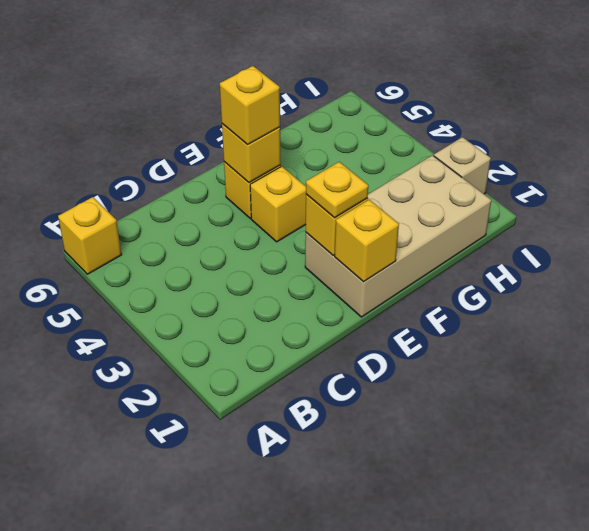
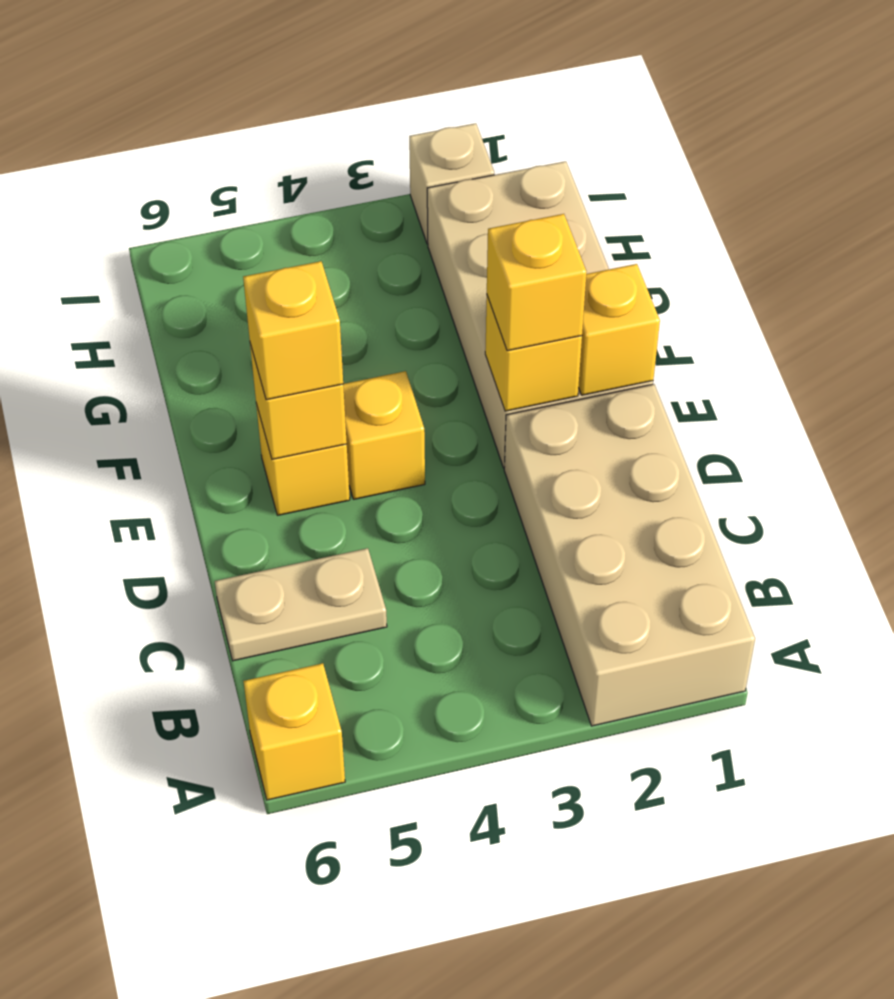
none -> tan brick A1:D2 level 1
none -> tan plate C5:C6 level 1
yellow plate E2 level 3 -> yellow brick E2 level 3

